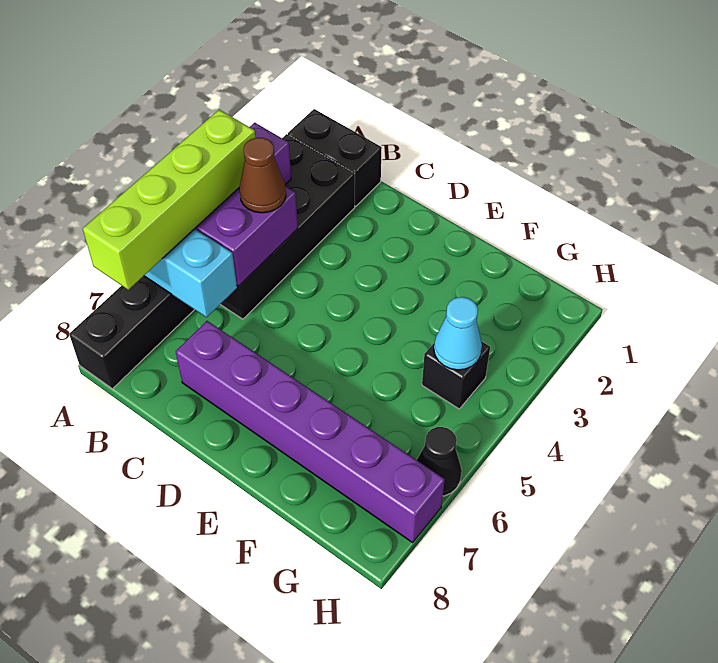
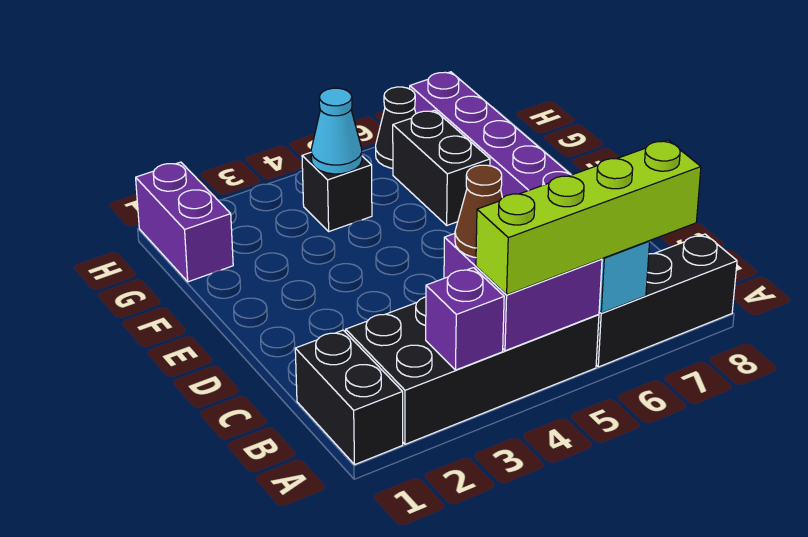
none -> black brick F6:G6 level 1
none -> purple brick G1:H1 level 1

